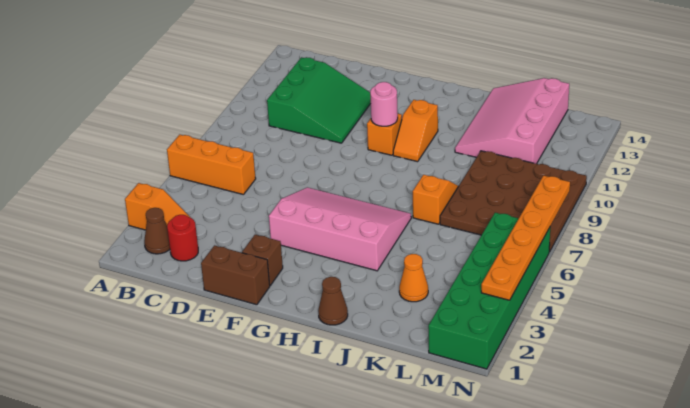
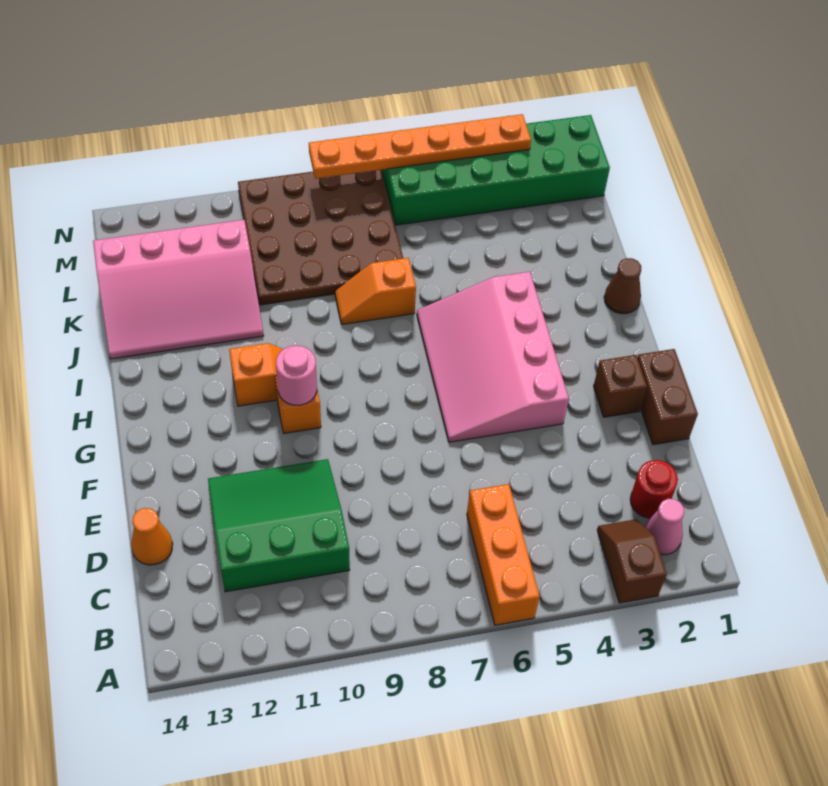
orange slope A3:B3 level 1 top A -> brown slope A3:B3 level 1 top A
brown cone B2 level 1 -> pink cone B2 level 1
orange cone K3 level 1 -> orange cone D14 level 1

